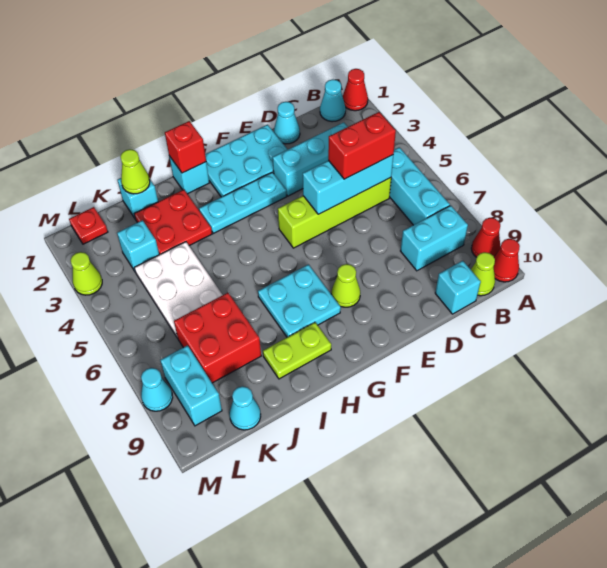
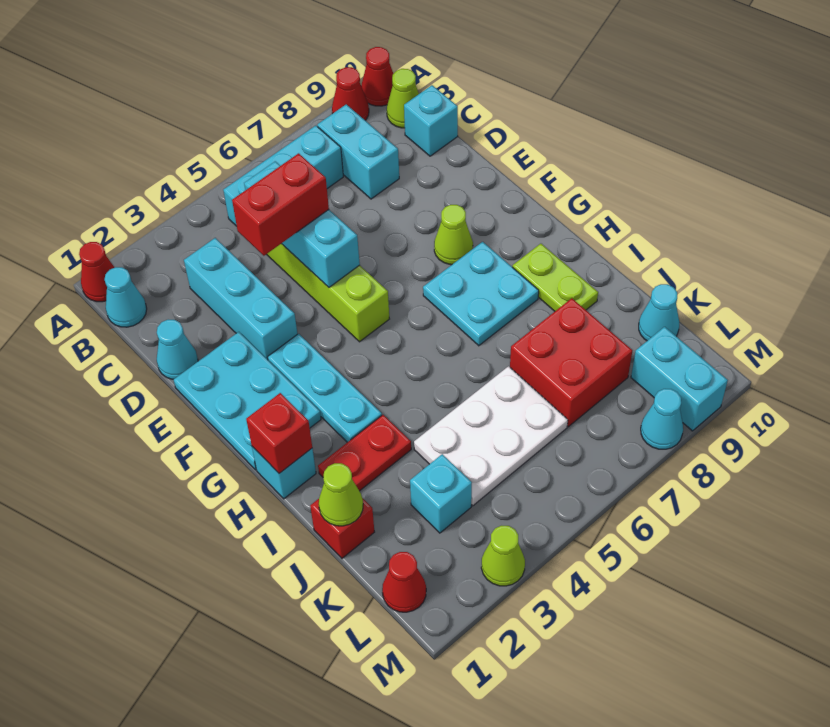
red brick C5:D5 level 3 -> red brick D4:D5 level 3
red plate I2:J3 level 1 -> red plate I2:I3 level 1
cyan brick J1 level 1 -> red brick J1 level 1
red plate L1 level 1 -> red cone L1 level 1
cyan brick L8:L9 level 1 -> cyan brick L9:M9 level 1

